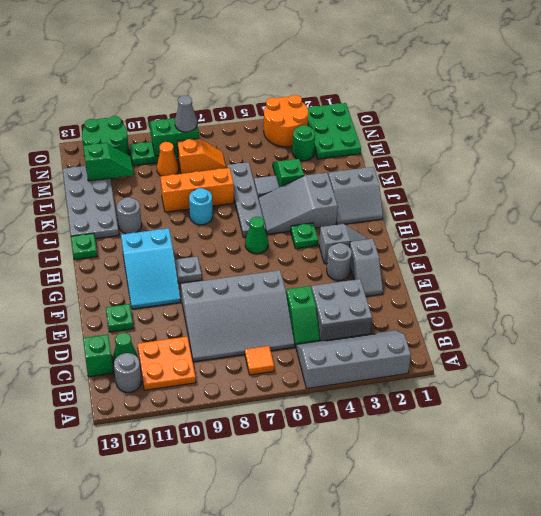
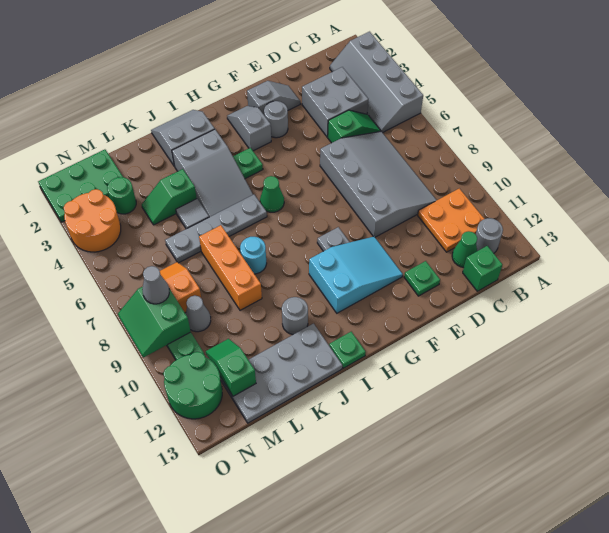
orange tile B7 level 1 -> none
grey slope I1:J2 level 1 top J -> grey slope I1:J2 level 1 top 2
orange cone M9 level 1 -> grey cone M9 level 1

